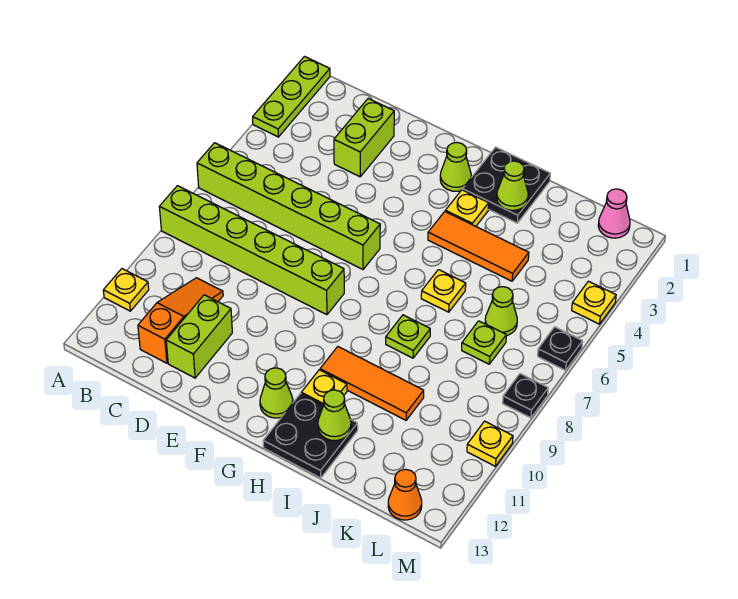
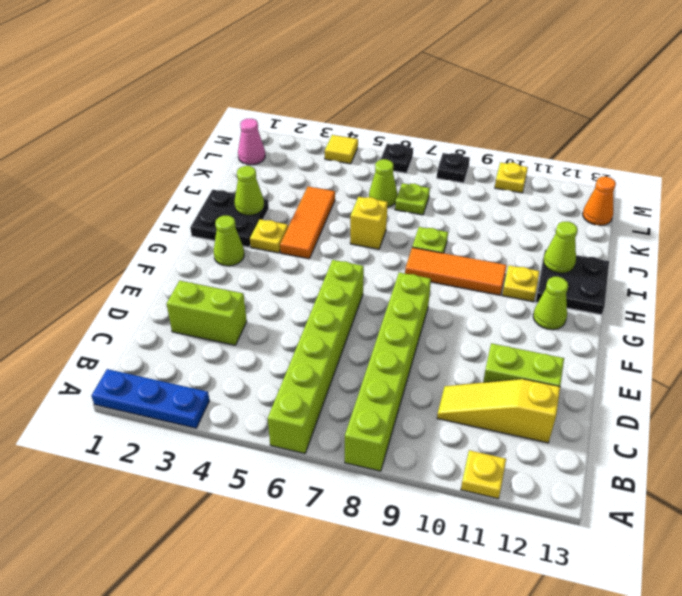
lime plate A1:A3 level 1 -> blue plate A1:A3 level 1
orange slope C10:C12 level 1 top 12 -> yellow slope C10:C12 level 1 top 12
orange tile H10:J10 level 1 -> orange tile H8:H10 level 1
yellow plate I6 level 1 -> yellow brick I6 level 1
yellow plate M4 level 1 -> yellow tile M4 level 1

